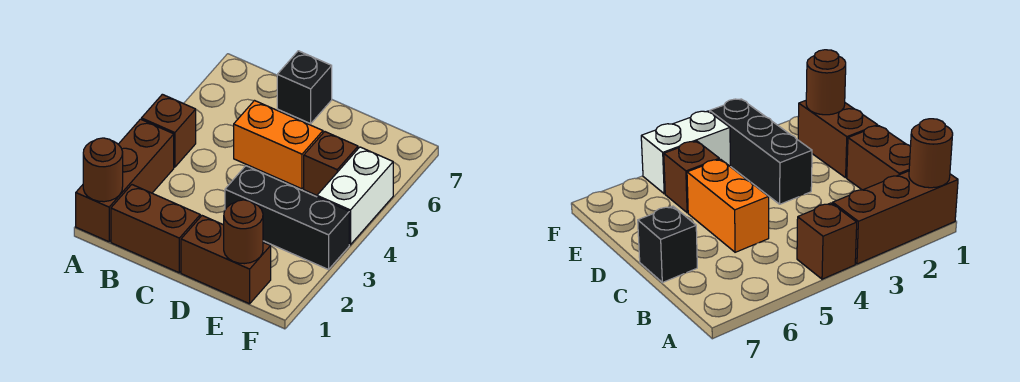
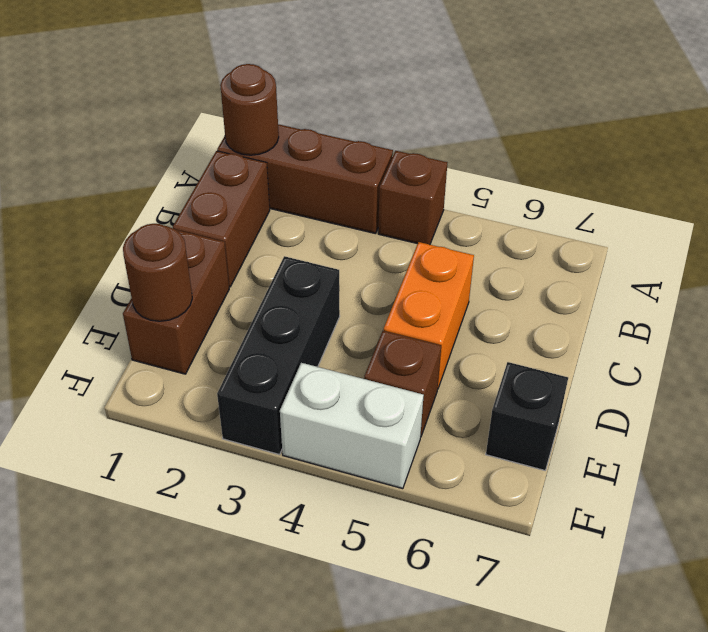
black brick C7 level 1 -> black brick E7 level 1

